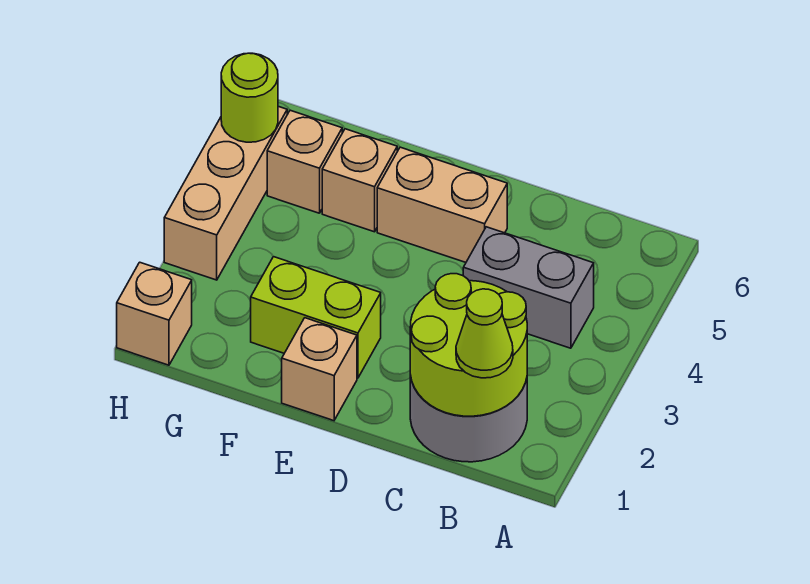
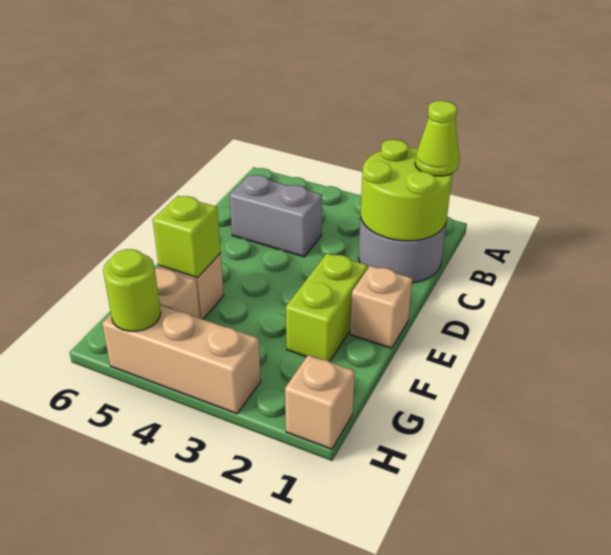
grey brick B4:C4 level 1 -> grey brick C4:C5 level 1
tan brick D5:E5 level 1 -> none
none -> lime brick F5 level 2

